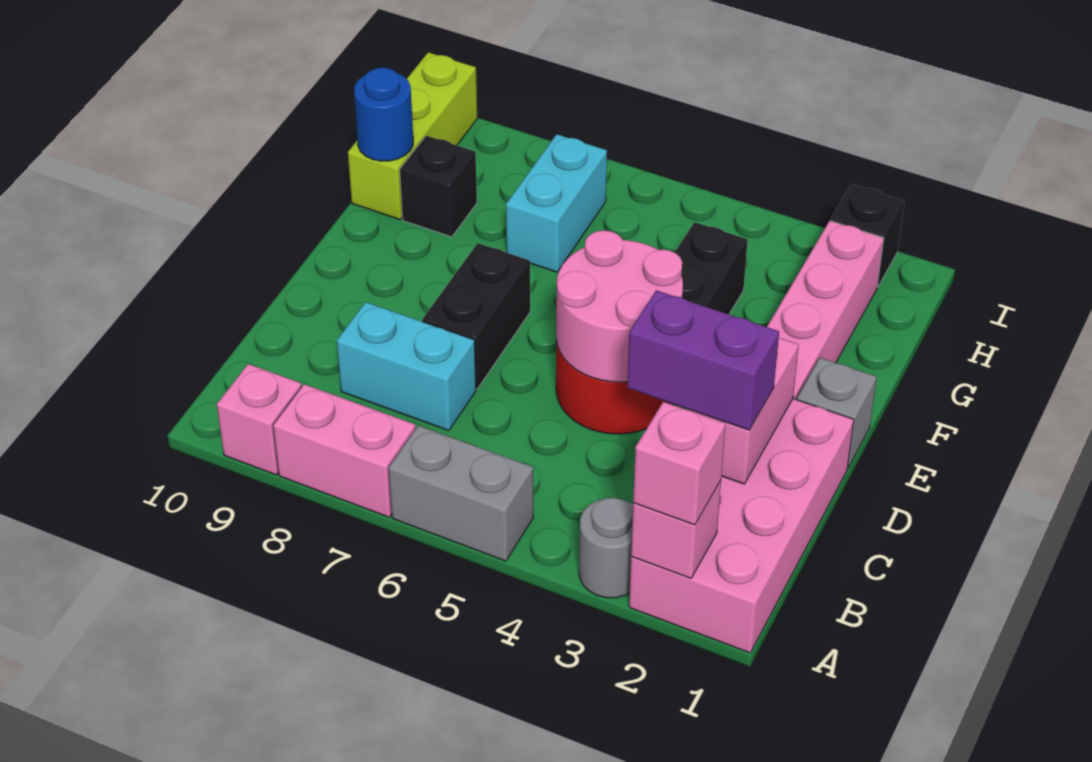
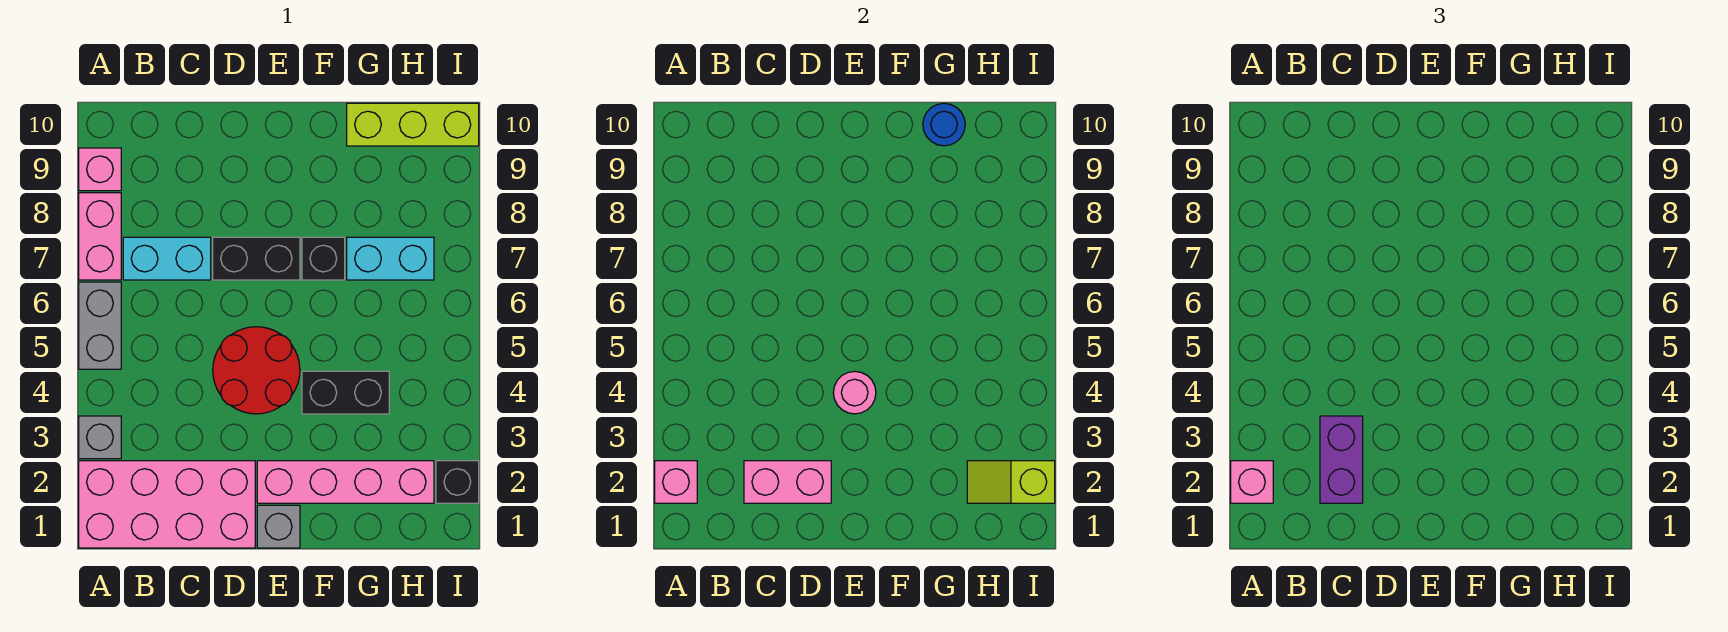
grey round brick A3 level 1 -> grey brick A3 level 1
cyan brick C7:C8 level 1 -> cyan brick B7:C7 level 1
pink round brick D4:E5 level 2 -> pink round brick E4 level 2
black brick G9 level 1 -> black brick F7 level 1
none -> lime slope H2:I2 level 2 top I

